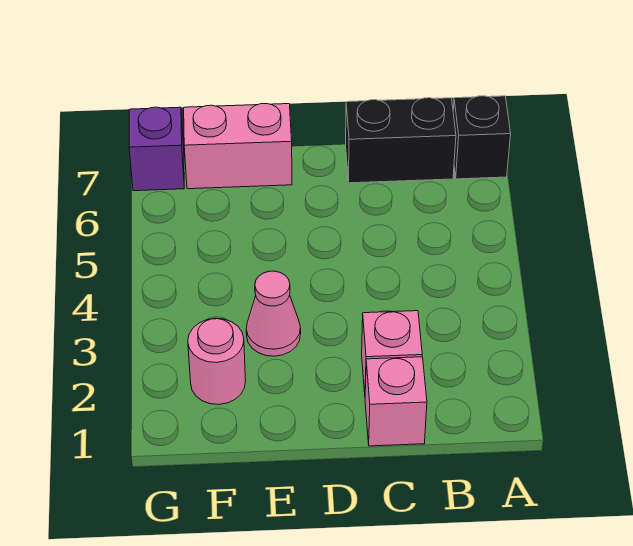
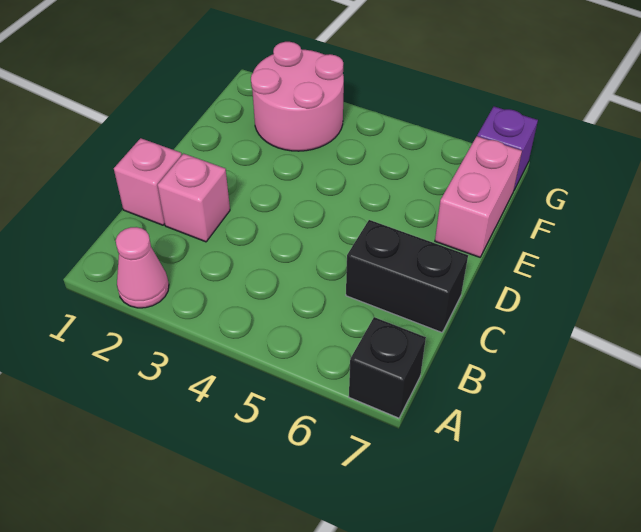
black brick B7:C7 level 1 -> black brick C6:C7 level 1
pink cone E3 level 1 -> pink cone A2 level 1
pink round brick F2 level 1 -> pink round brick F2:G3 level 1

